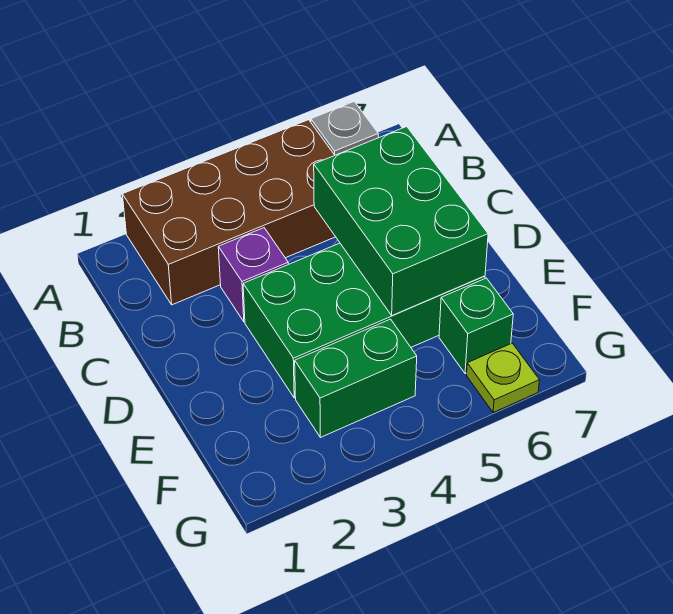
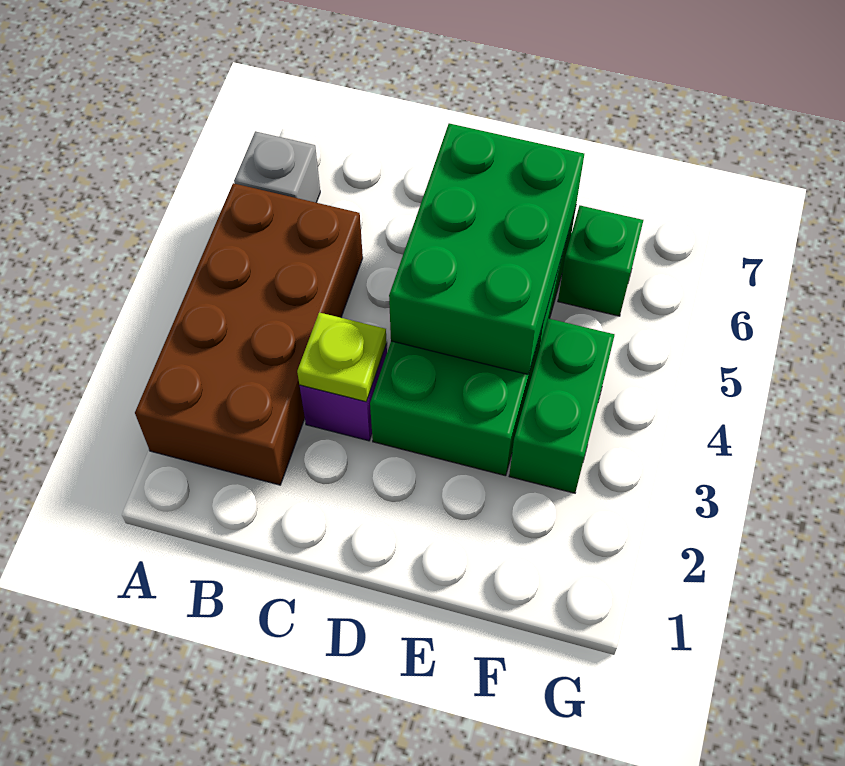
green brick C5:E6 level 2 -> green brick D4:E6 level 2
lime plate G6 level 1 -> lime plate C3 level 2

